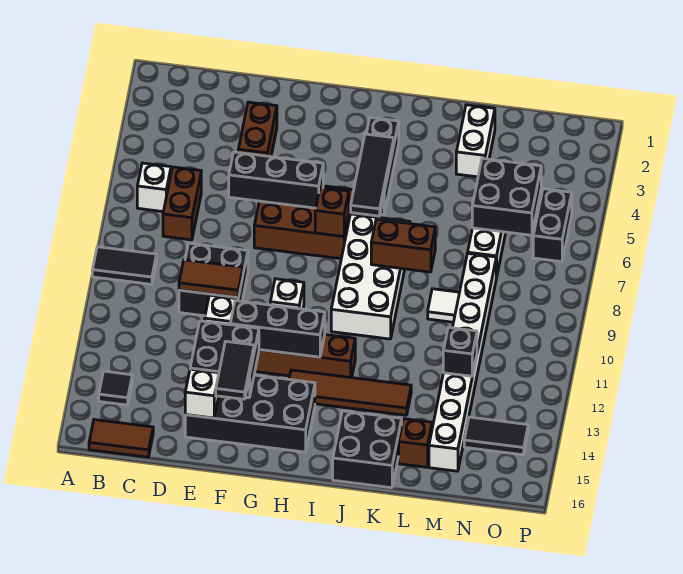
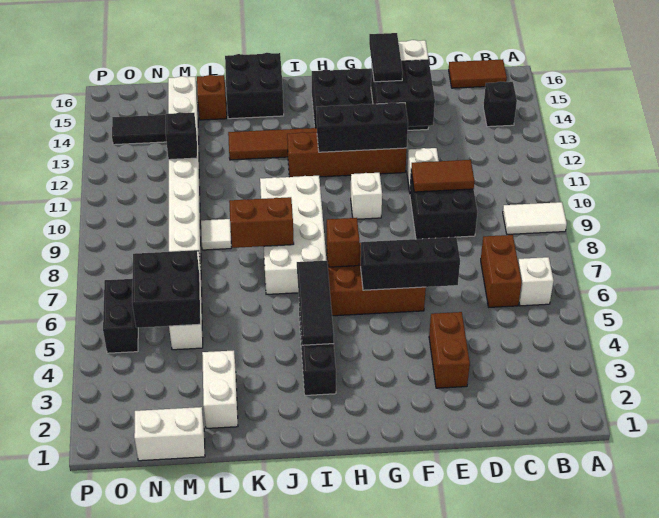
black tile A9:B9 level 1 -> white tile A9:B9 level 1
black tile B14 level 1 -> black brick B14 level 1
none -> white brick M1:N1 level 1

